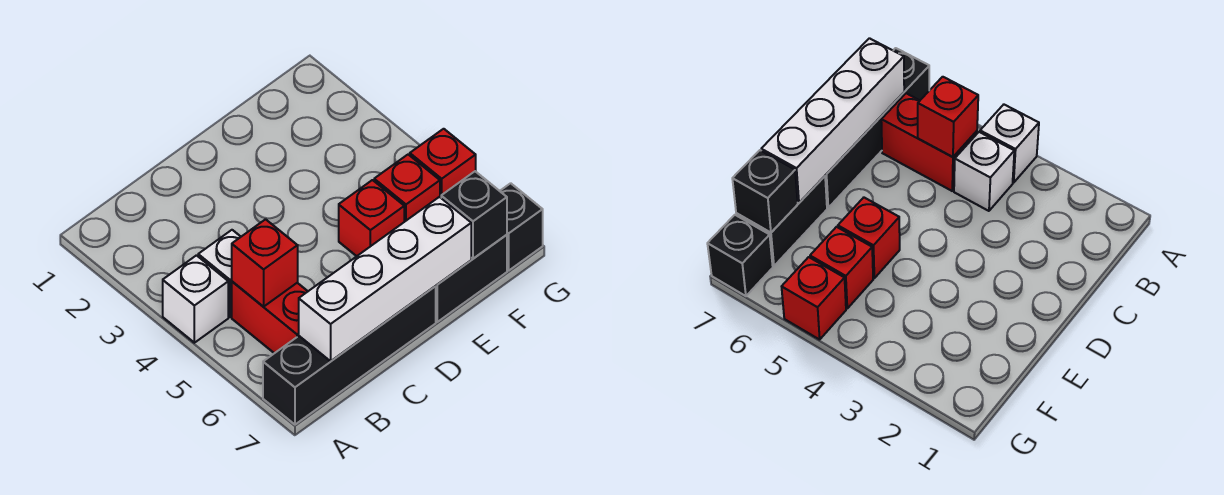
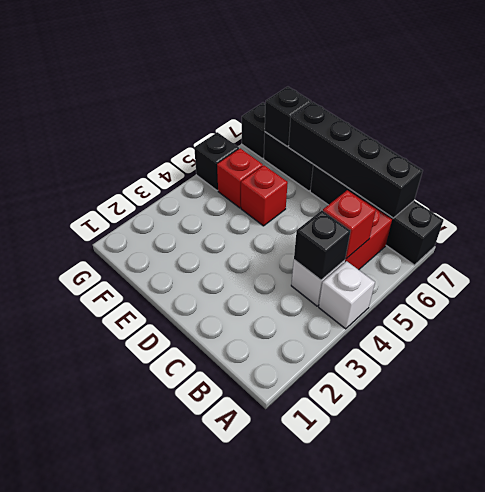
none -> black brick B4 level 2
white brick B7:E7 level 2 -> black brick B7:E7 level 2
red brick G5 level 1 -> black brick G5 level 1

